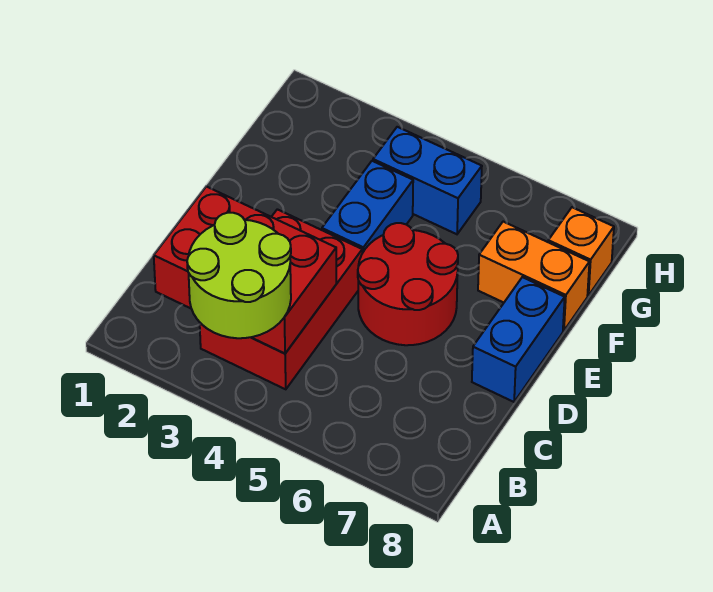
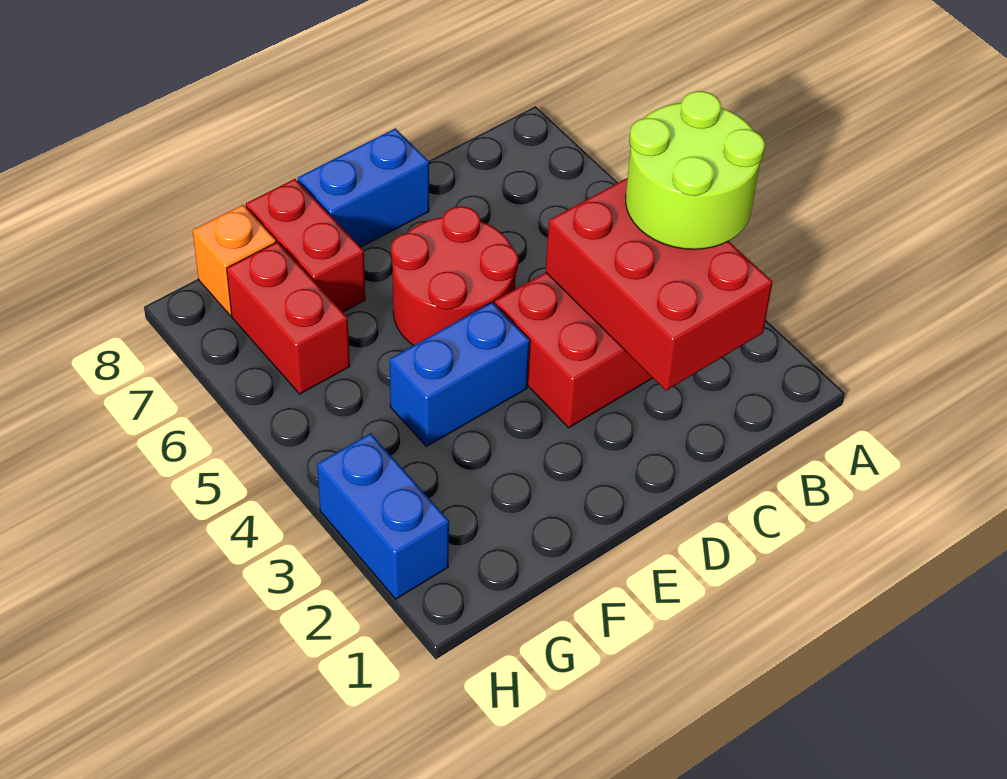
orange brick F7:F8 level 1 -> red brick F7:F8 level 1
blue brick G4:G5 level 1 -> blue brick H2:H3 level 1
none -> red brick G6:G7 level 1

